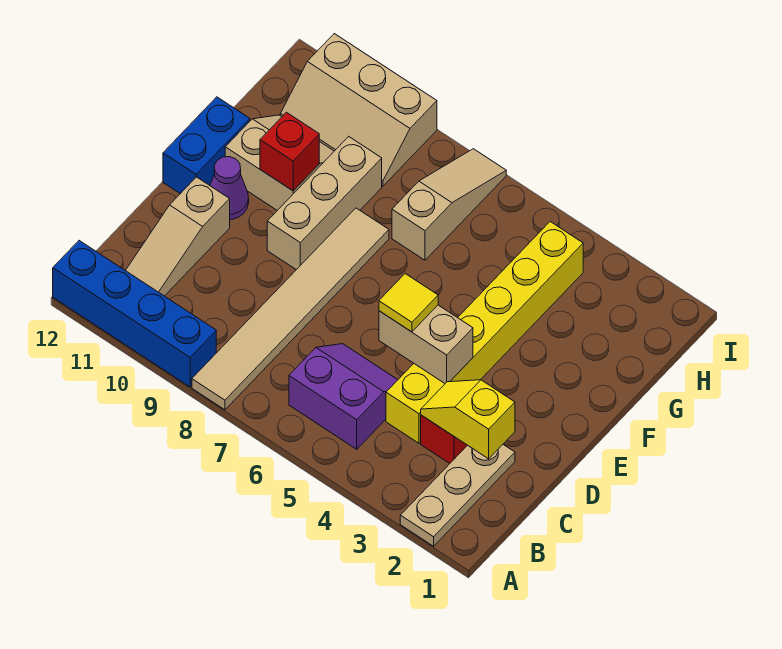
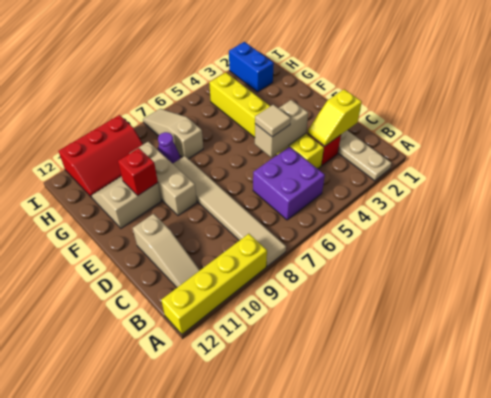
blue brick A9:A12 level 1 -> yellow brick A9:A12 level 1
purple slope B5:C6 level 1 top B -> purple brick B5:C6 level 1
yellow tile D5 level 3 -> tan tile D5 level 3
purple cone E11 level 1 -> purple cone G8 level 1
blue brick E12:F12 level 1 -> blue brick H2:I2 level 1
tan slope H9:I11 level 1 top I -> red slope H9:I11 level 1 top I

